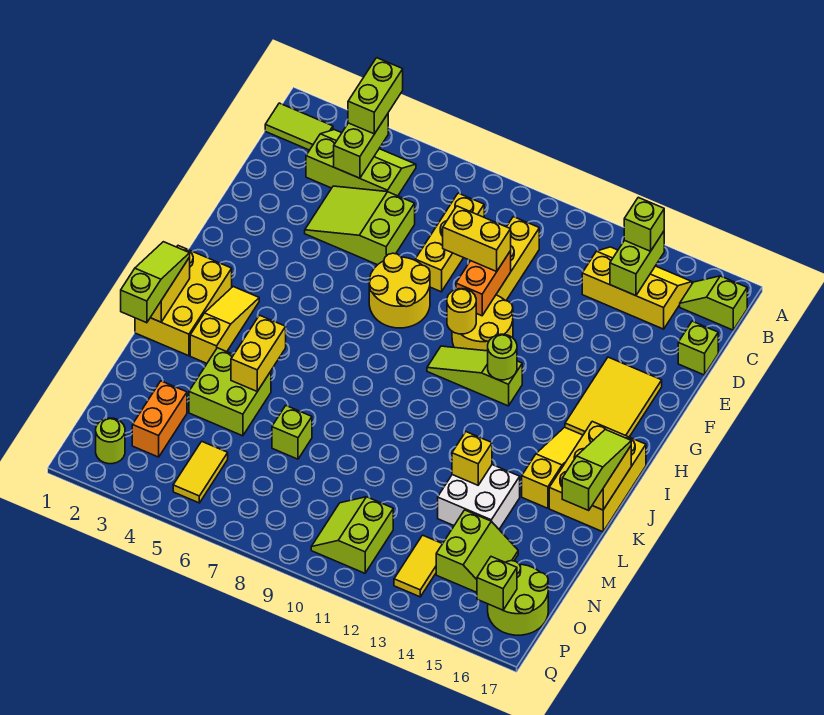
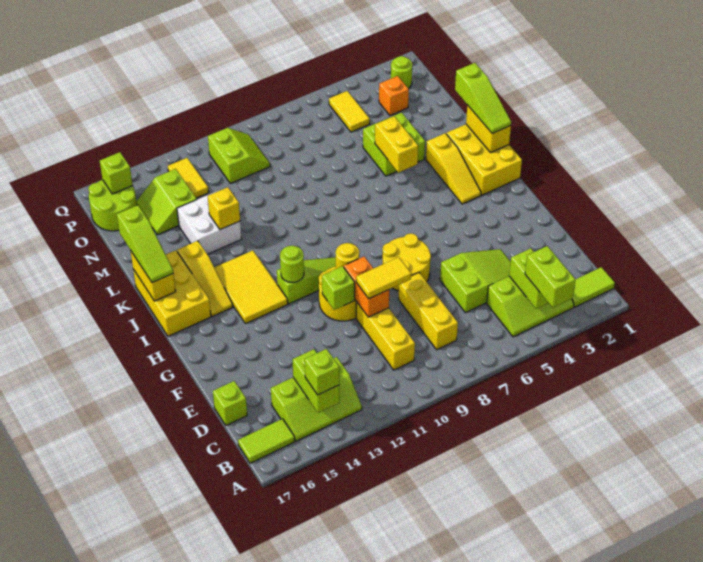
yellow slope B13:C15 level 1 top C -> lime slope B13:C15 level 1 top C
lime slope B16:B17 level 1 top 17 -> lime tile B16:B17 level 1
yellow brick E9:E10 level 3 -> yellow tile E9:E10 level 3
yellow tile F15:H16 level 1 -> yellow tile H13:J14 level 1
lime brick M7 level 1 -> lime brick F11 level 2
orange brick N3:O3 level 1 -> orange brick O3 level 1

